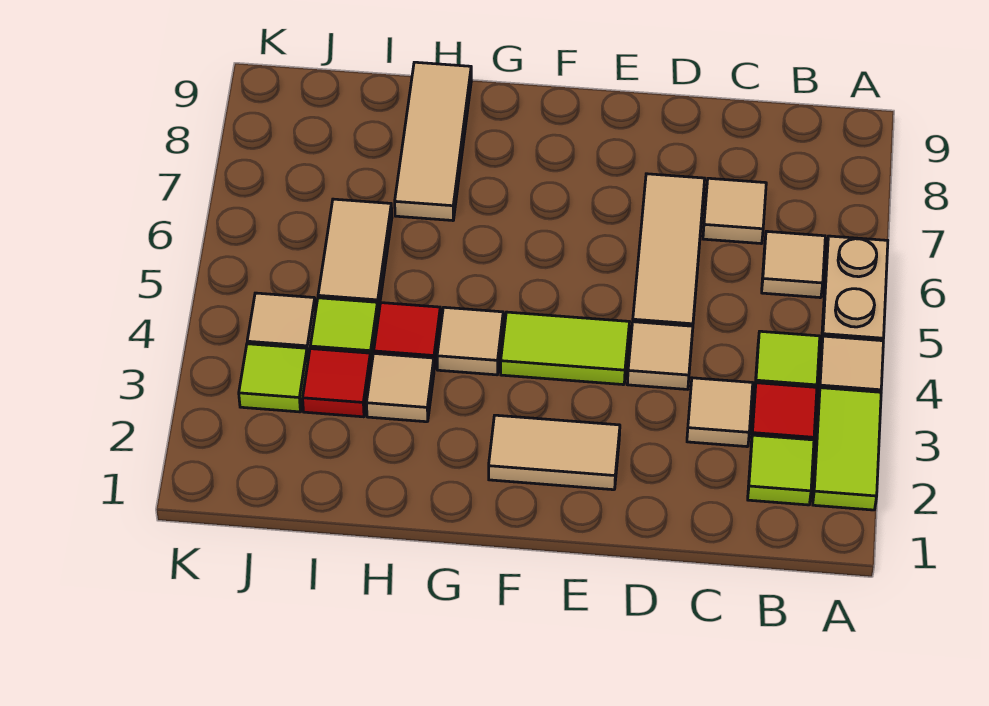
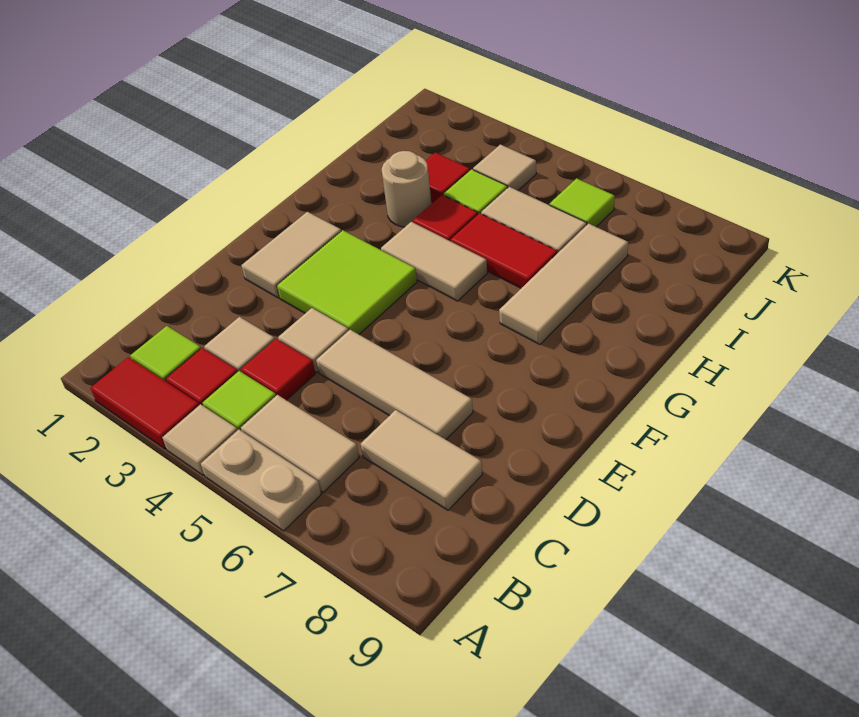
lime tile A2:A3 level 1 -> red tile A2:A3 level 1
tan tile B6 level 1 -> tan tile B5:B6 level 1
none -> red tile C4 level 1
tan tile C7 level 1 -> tan tile C7:C8 level 1
lime tile E4:F4 level 1 -> lime tile E3:F4 level 1
tan tile G4 level 1 -> tan tile G4:G5 level 1
tan tile H3 level 1 -> tan round brick H3 level 1
none -> red tile H5:H6 level 1
tan tile H7:H9 level 1 -> tan tile G7:I7 level 1
lime tile J3 level 1 -> lime tile J6 level 1

